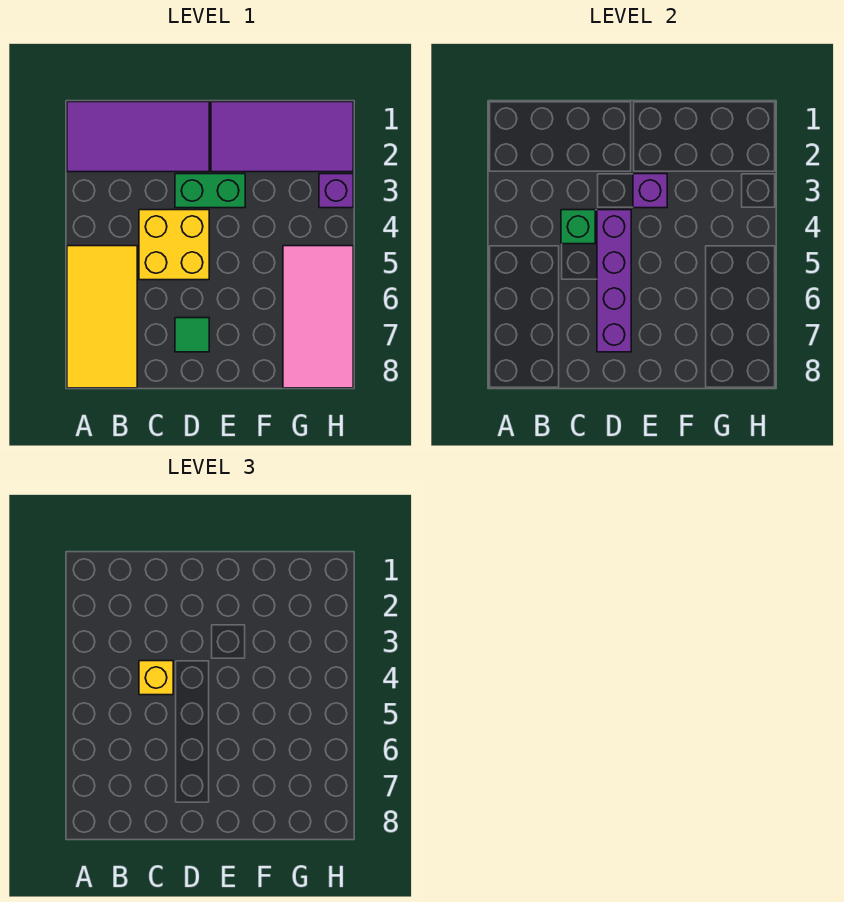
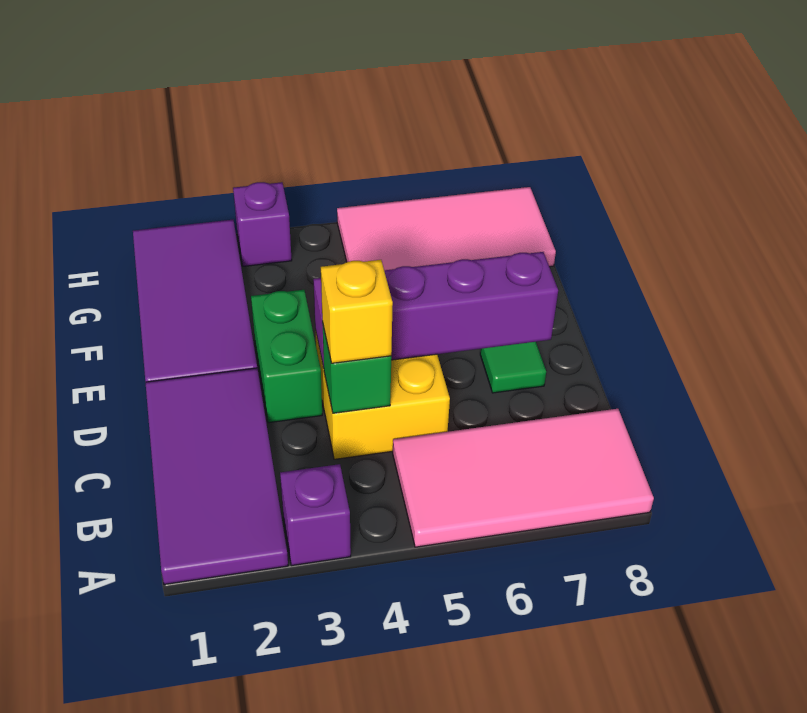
yellow tile A5:B8 level 1 -> pink tile A5:B8 level 1
purple brick E3 level 2 -> purple brick A3 level 1

